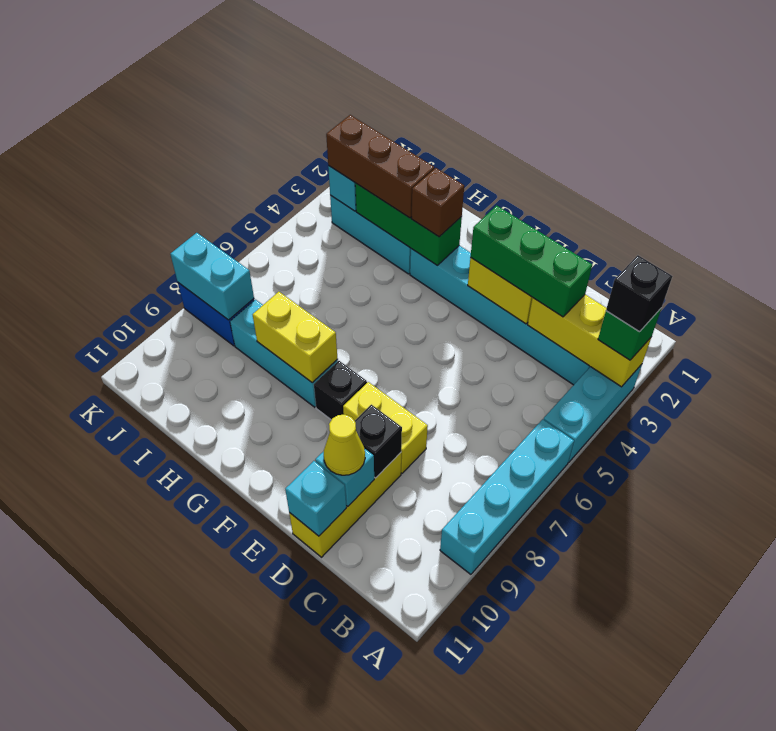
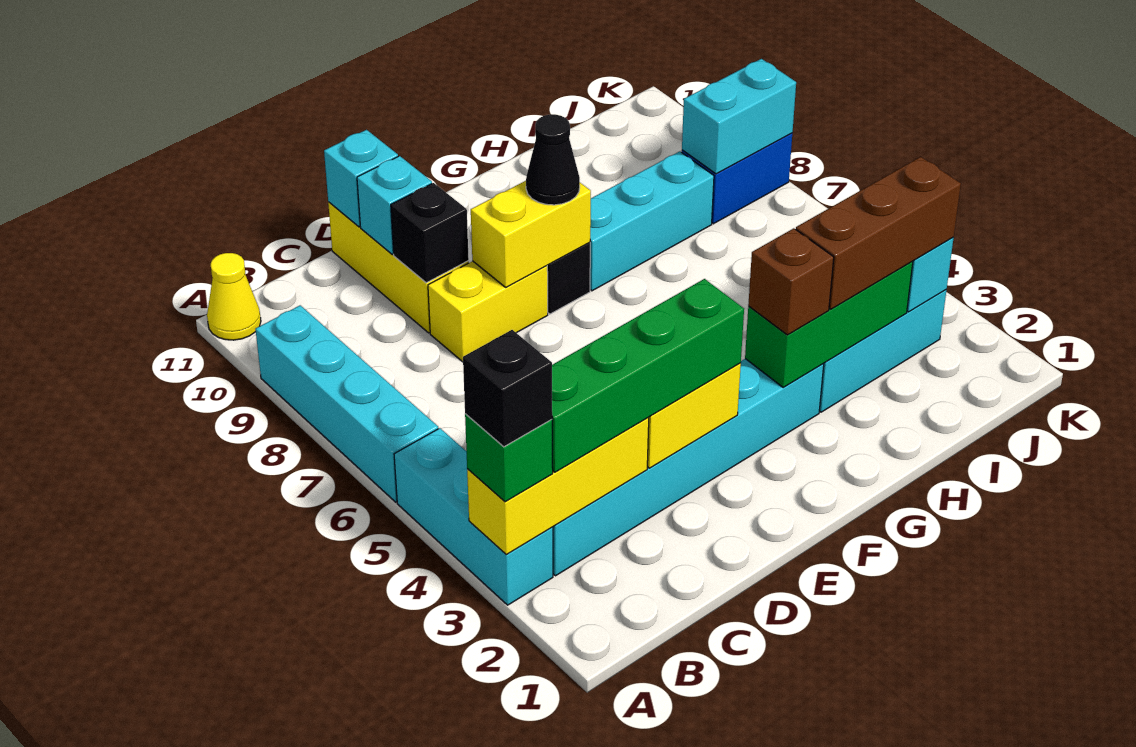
green brick C3:E3 level 3 -> green brick B3:E3 level 3
yellow cone D10 level 3 -> yellow cone A11 level 1
none -> black cone F8 level 3
yellow brick G8:H8 level 2 -> yellow brick E8:F8 level 2

